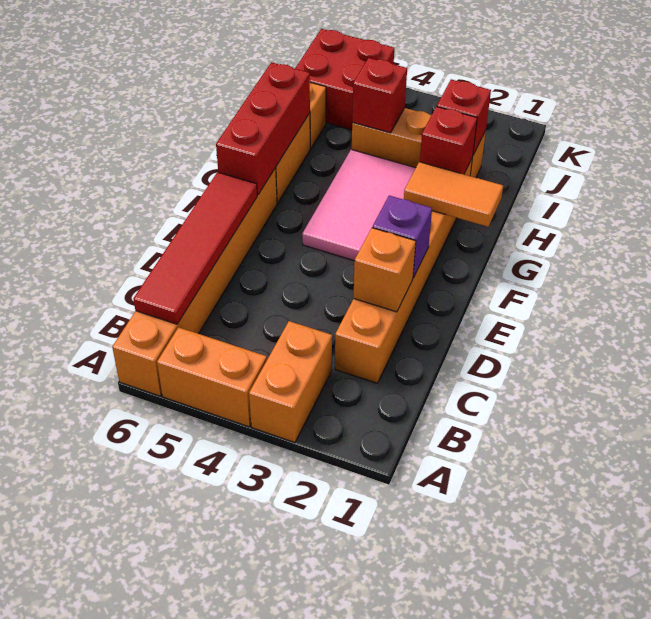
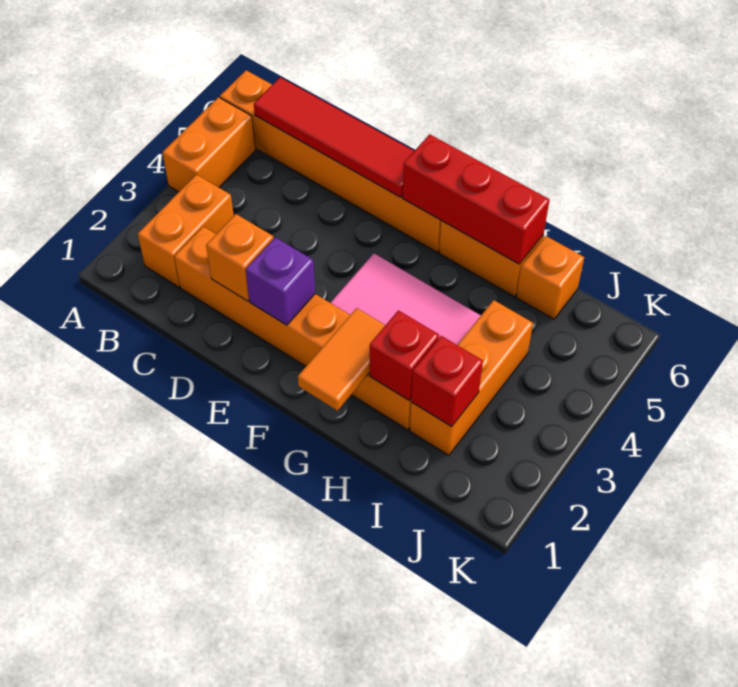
orange brick A3:B3 level 1 -> orange brick B2:B3 level 1
red brick I4 level 2 -> none
red brick J5:K6 level 1 -> none

